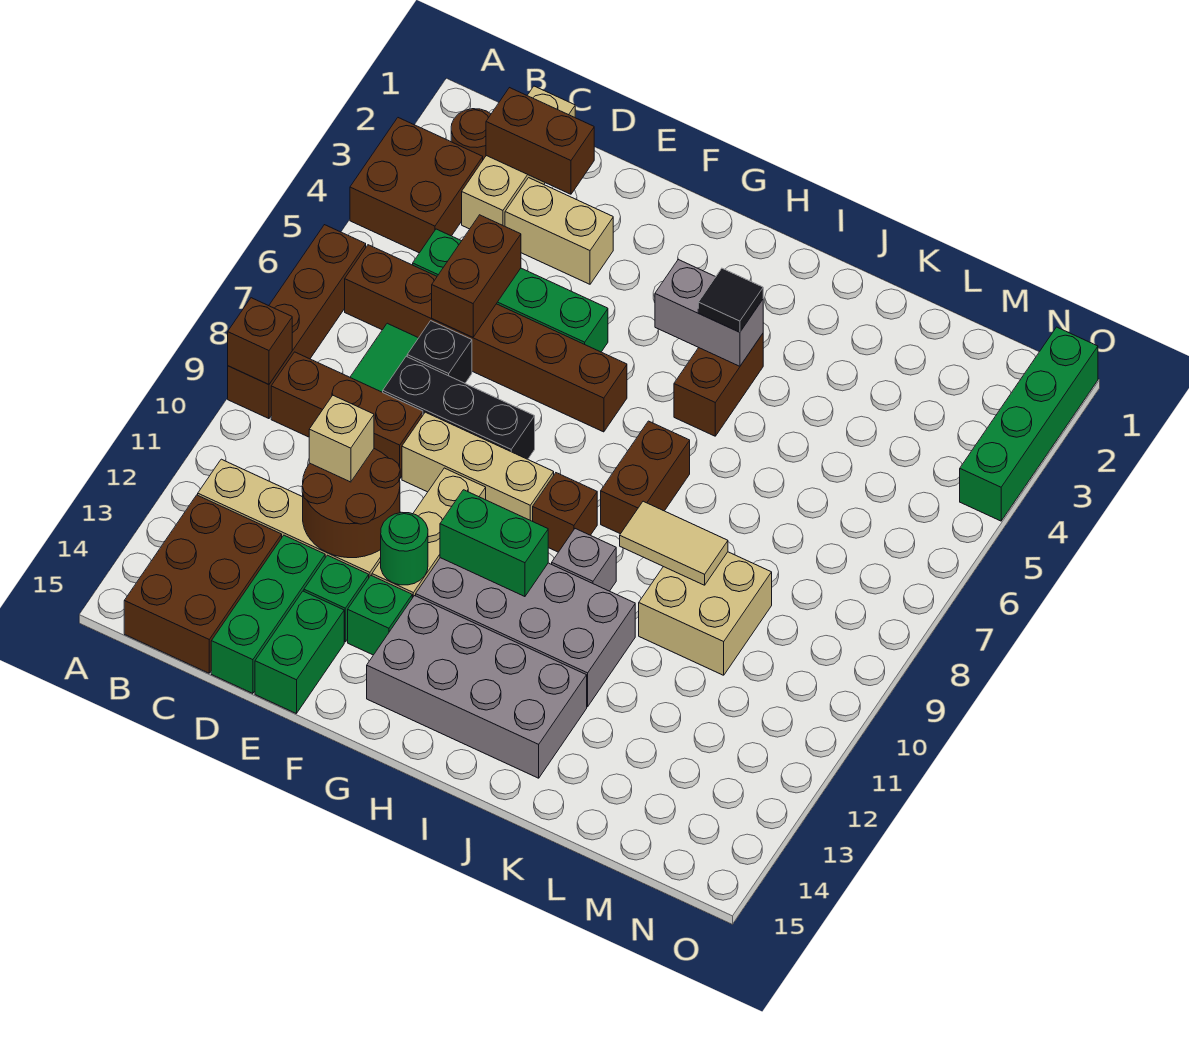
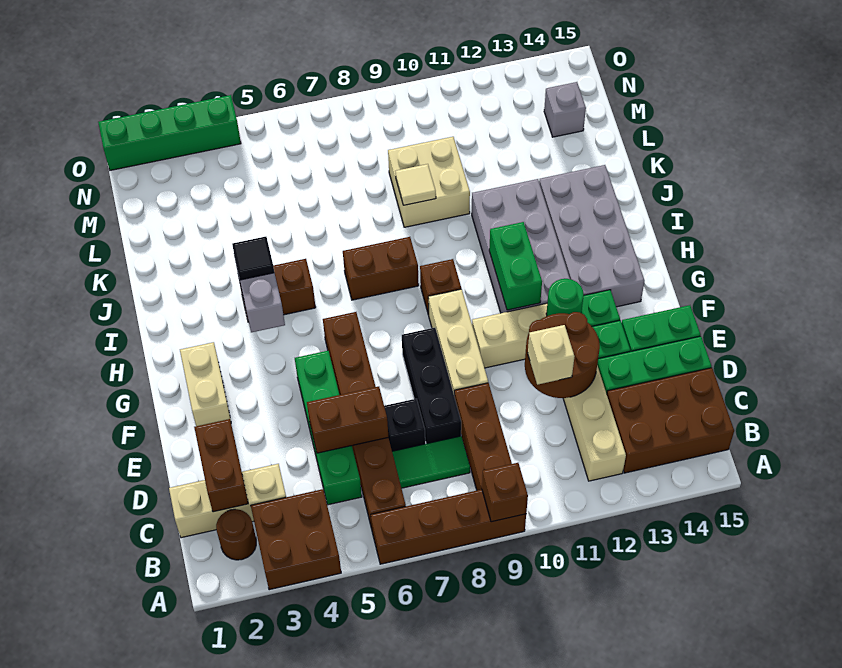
tan brick D3:E3 level 1 -> tan brick F2:G2 level 1
grey brick I10 level 1 -> grey brick M14 level 1
tan tile J9:K9 level 2 -> tan tile K9 level 2

